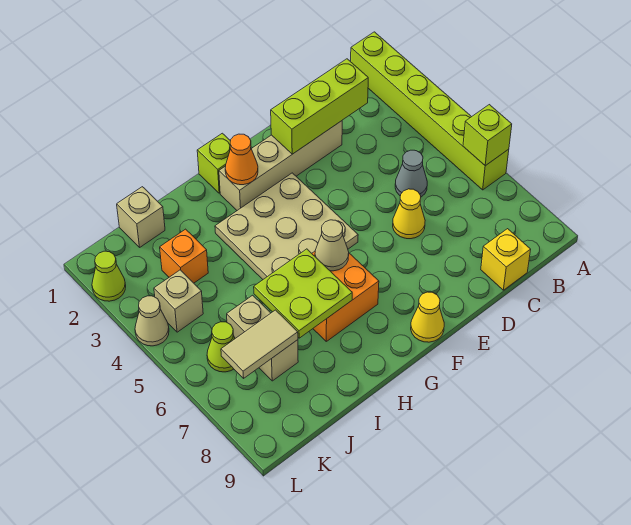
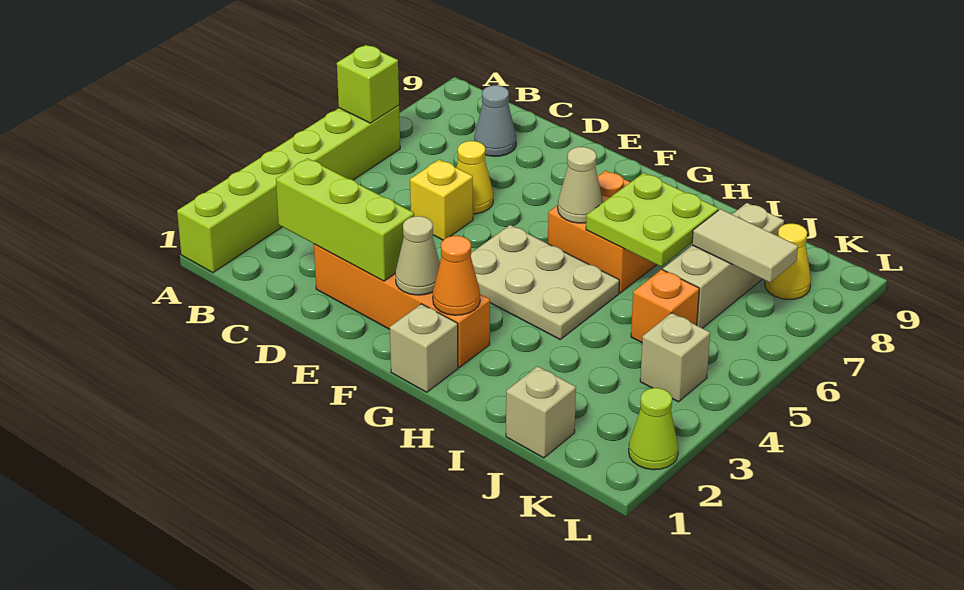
grey cone C5 level 1 -> grey cone C8 level 1
yellow brick C9 level 1 -> yellow brick D5 level 1
tan brick D2:G2 level 1 -> orange brick D2:G2 level 1
tan plate F3:H5 level 1 -> tan plate F4:H5 level 1
yellow cone F9 level 1 -> yellow cone K8 level 1
lime brick G1 level 1 -> tan brick G1 level 1
orange brick J3 level 1 -> orange brick J5 level 1
tan brick J6:J7 level 1 -> tan brick J6:J8 level 1
lime cone K6 level 1 -> none
tan cone L4 level 1 -> tan cone F2 level 2

